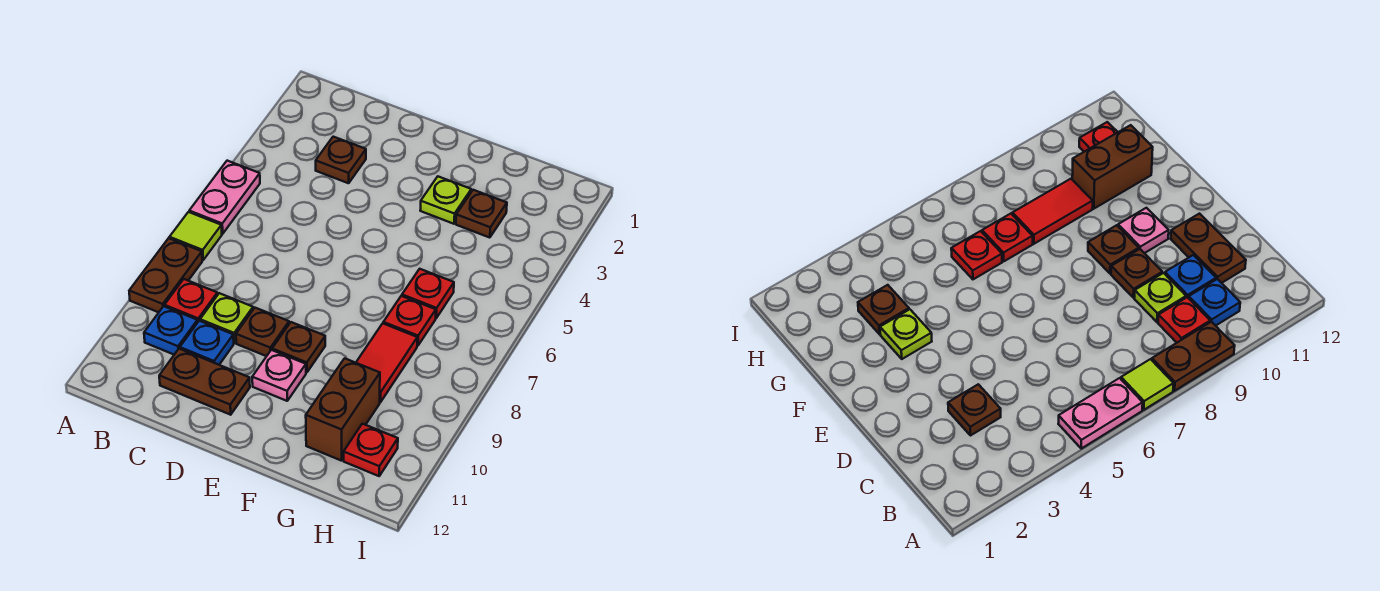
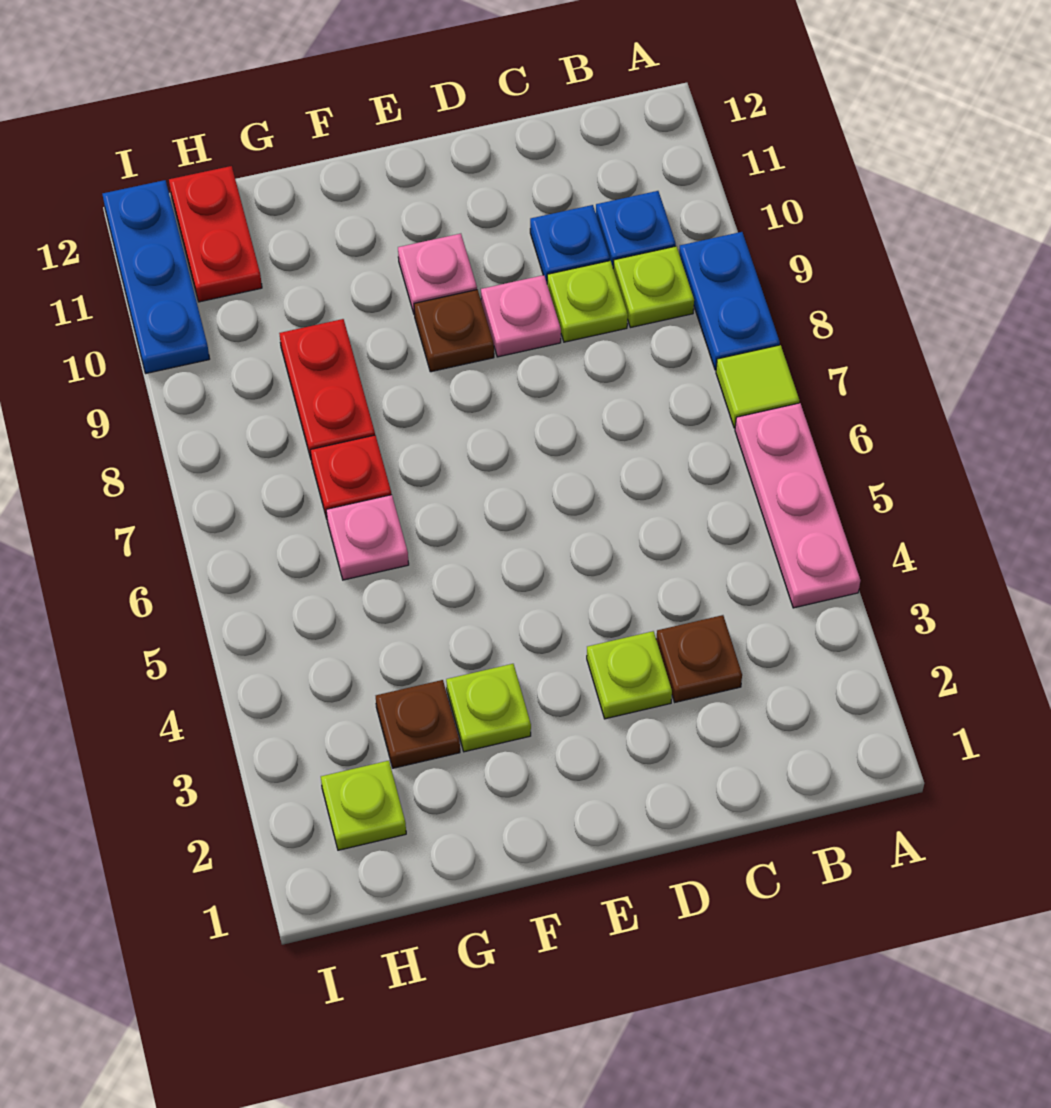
pink plate A5:A6 level 1 -> pink plate A4:A6 level 1
brown plate A8:A9 level 1 -> blue plate A8:A9 level 1
red plate B9 level 1 -> lime plate B9 level 1
brown plate C11:D11 level 1 -> none
none -> lime plate D3 level 1
brown plate D9 level 1 -> pink plate D9 level 1
red plate G6 level 1 -> pink plate G6 level 1
red tile G8:G9 level 1 -> red plate G8:G9 level 1
brown brick G10:G11 level 1 -> none
none -> lime plate H2 level 1
red plate H11 level 1 -> red plate H11:H12 level 1
none -> blue plate I10:I12 level 1

